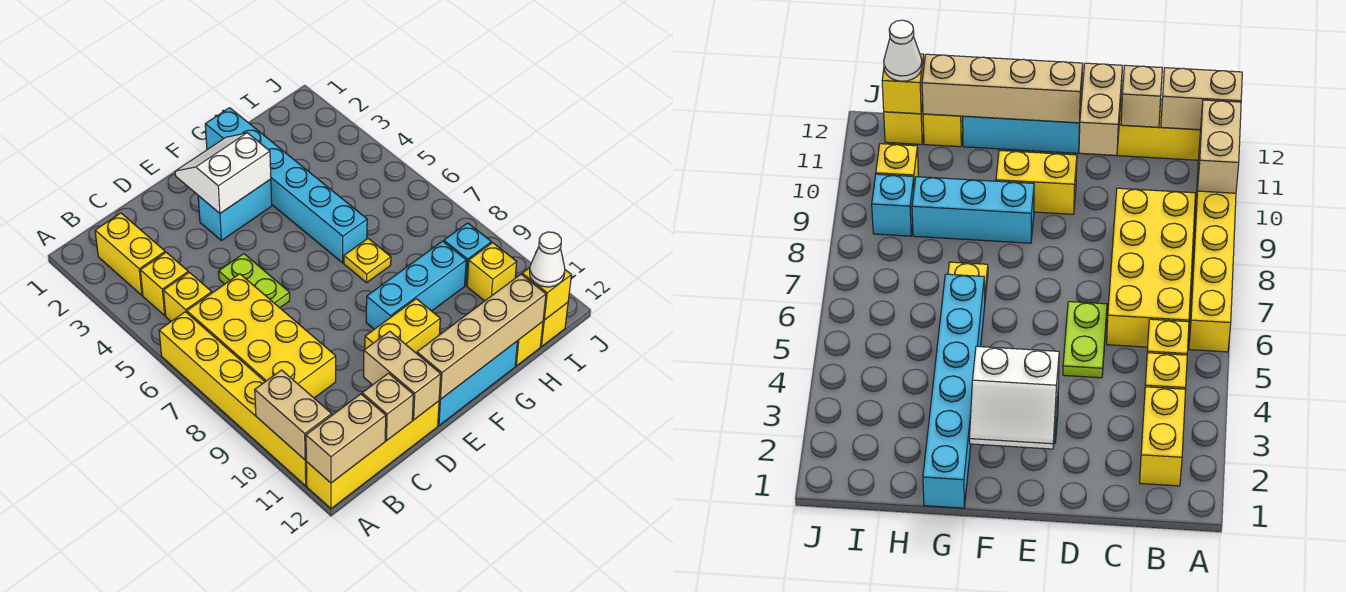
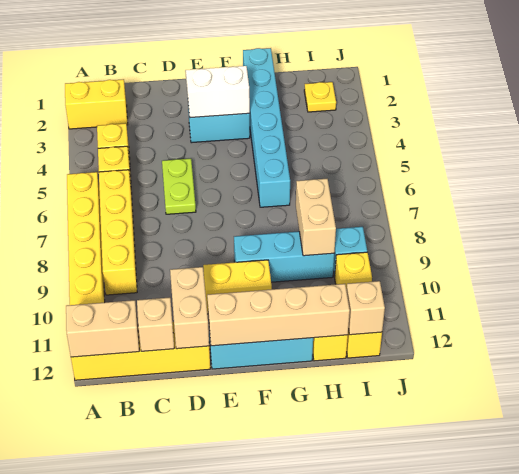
tan brick A10:A11 level 2 -> tan brick H8:H9 level 2
yellow brick B2:B3 level 1 -> yellow brick A2:B2 level 1
yellow brick B6:C9 level 1 -> yellow brick B6:B9 level 1
yellow plate G7 level 1 -> yellow plate I2 level 1
yellow brick I12 level 2 -> tan brick I12 level 2
white cone I12 level 3 -> none

